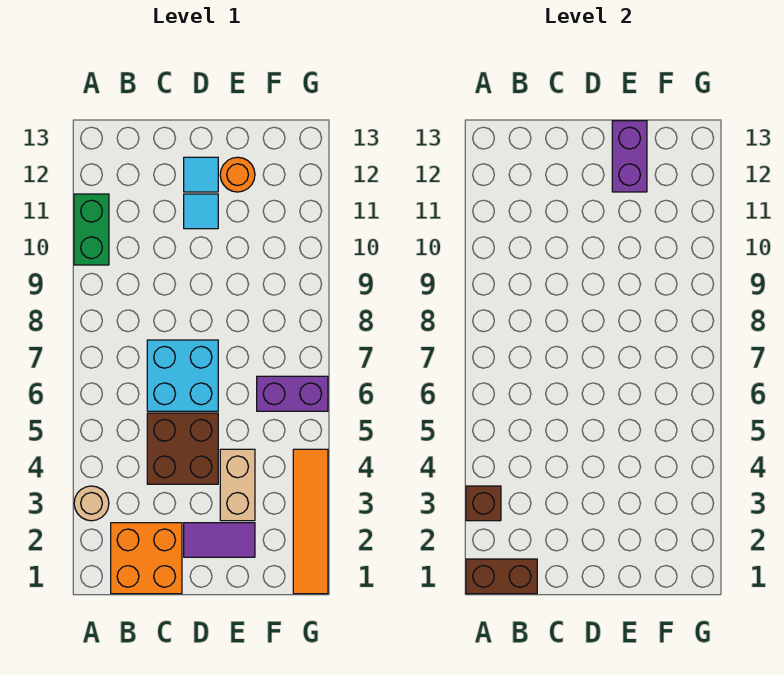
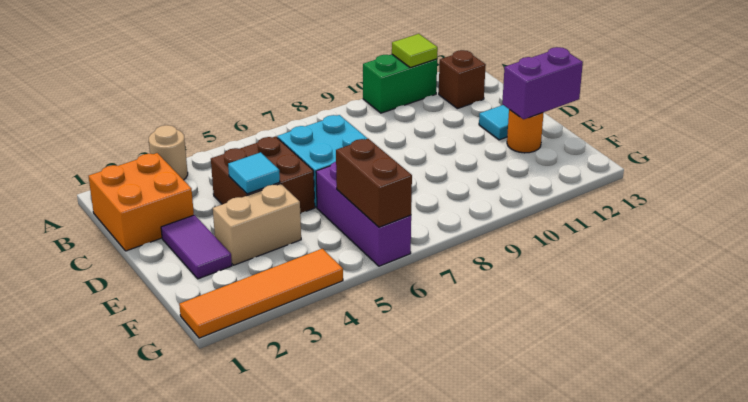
brown brick A1:B1 level 2 -> brown brick F6:G6 level 2
brown brick A3 level 2 -> brown brick B12 level 1
none -> lime tile A11 level 2
cyan tile D11 level 1 -> cyan tile D4 level 2
purple brick F6:G6 level 1 -> purple brick E6:G6 level 1

